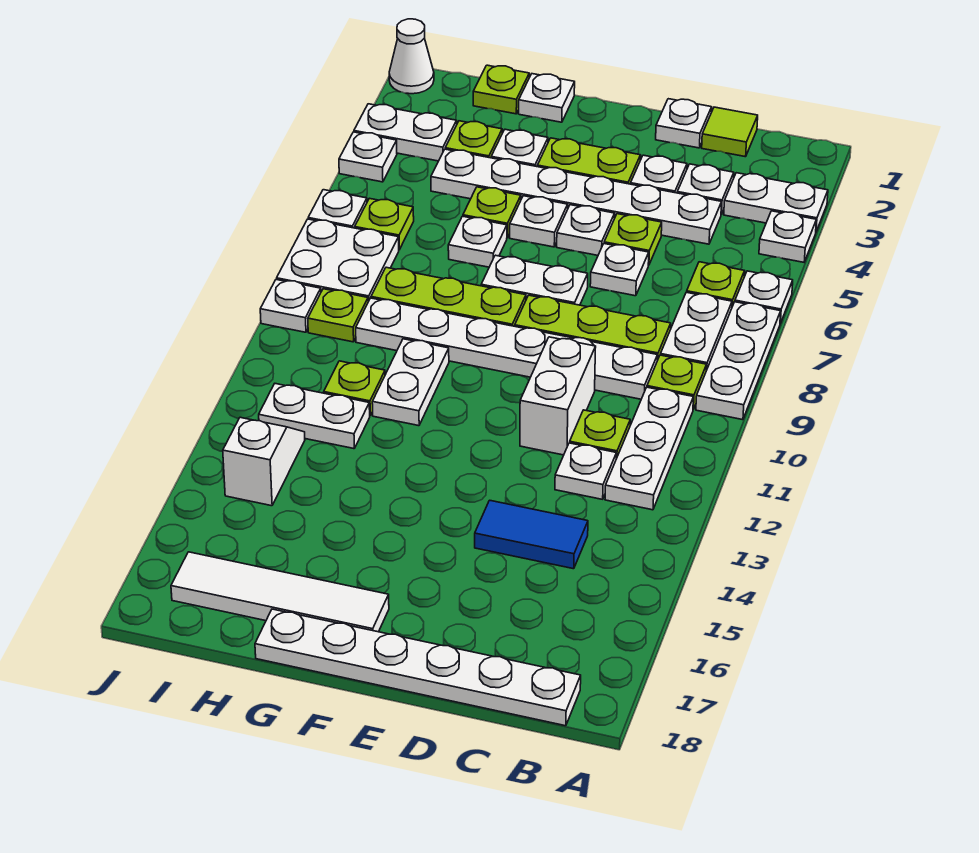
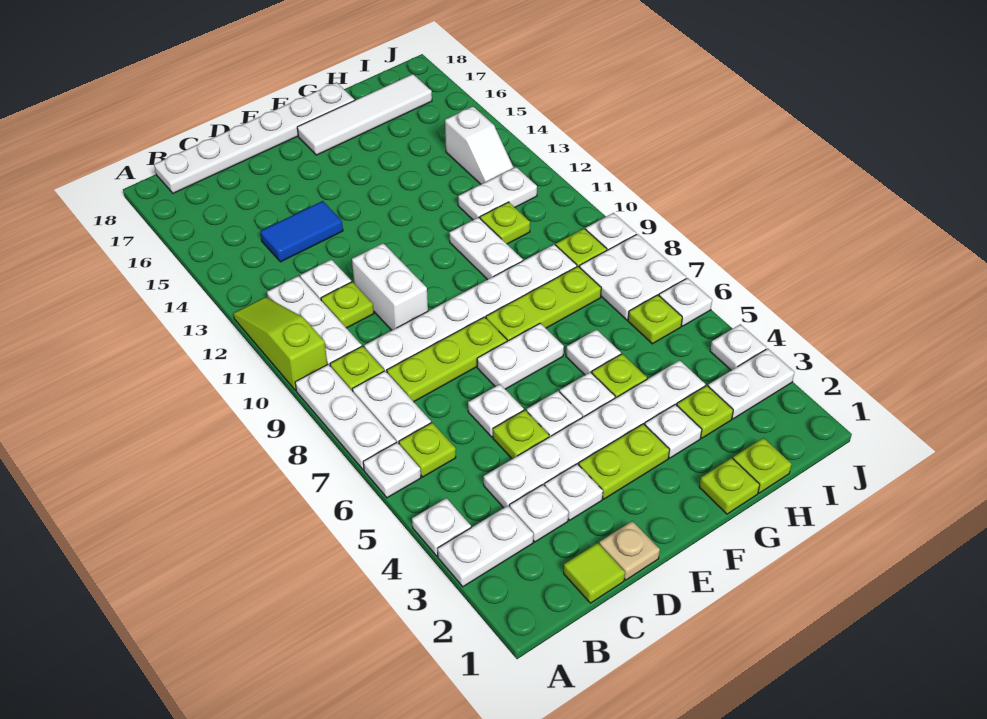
none -> lime slope A10:A12 level 1 top 10
white plate D1 level 1 -> tan plate D1 level 1
white plate G1 level 1 -> lime plate G1 level 1
white cone J1 level 1 -> none

